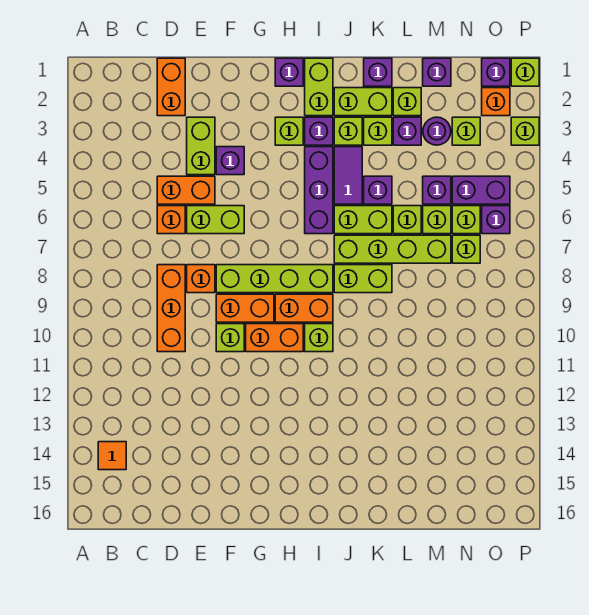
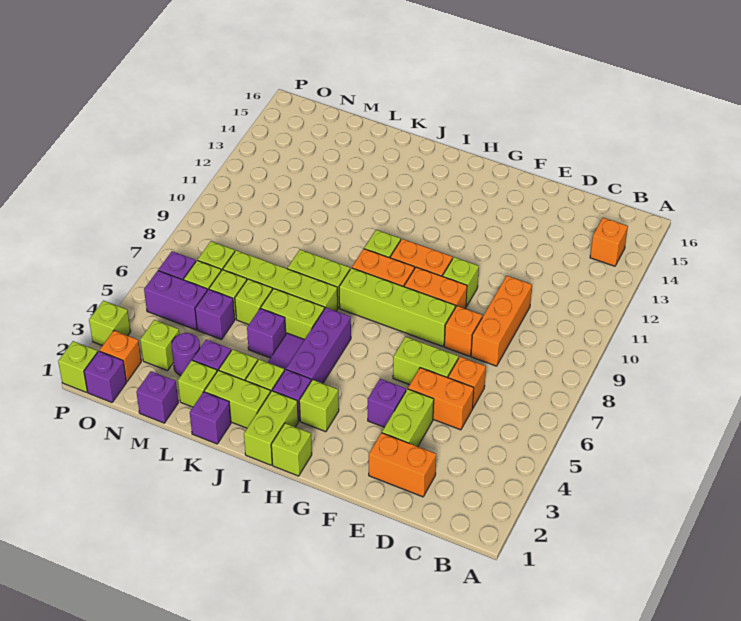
orange tile B14 level 1 -> orange brick B14 level 1
orange brick D1:D2 level 1 -> orange brick D2:E2 level 1
purple brick H1 level 1 -> lime brick H1 level 1

